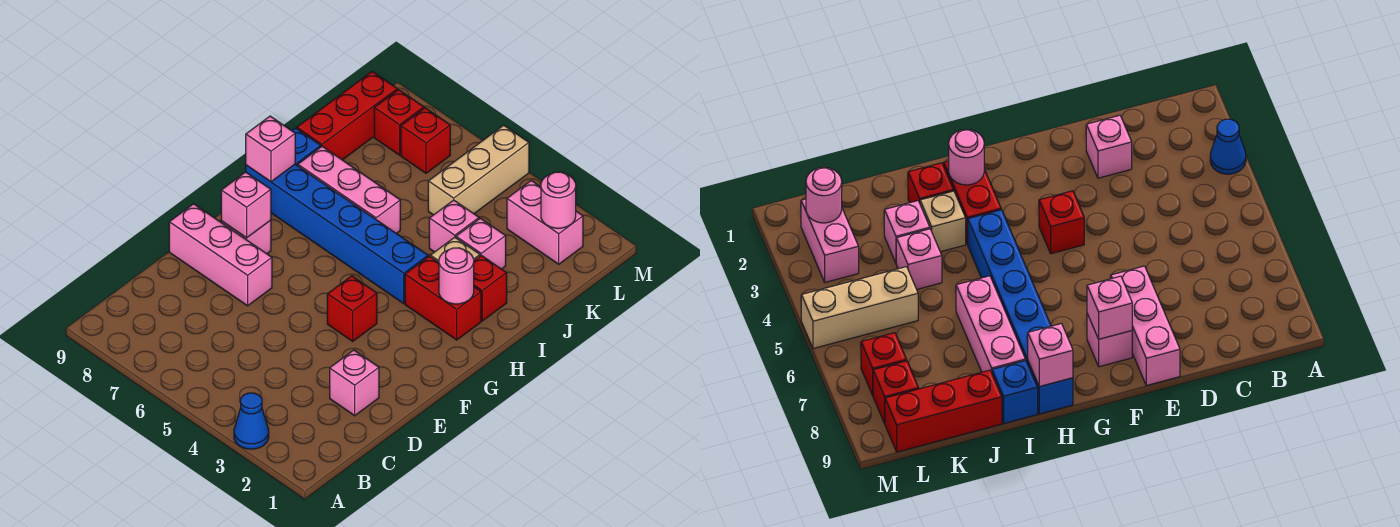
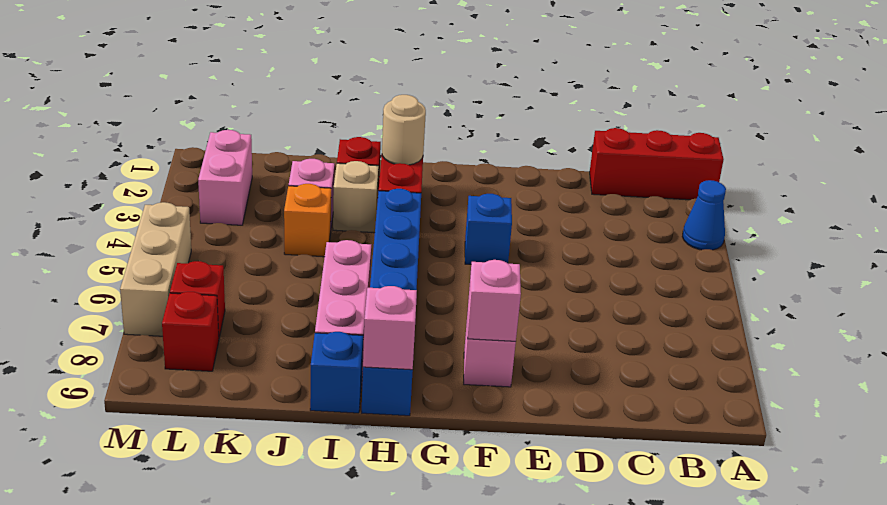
pink brick D2 level 1 -> none
pink brick E7:E9 level 1 -> none
red brick F4 level 1 -> blue brick F4 level 1
pink round brick H2 level 2 -> tan round brick H2 level 2
pink brick J4 level 1 -> orange brick J4 level 1
red brick J9:L9 level 1 -> red brick A1:C1 level 1
tan brick K5:M5 level 1 -> tan brick M5:M7 level 1
pink round brick L2 level 2 -> none

